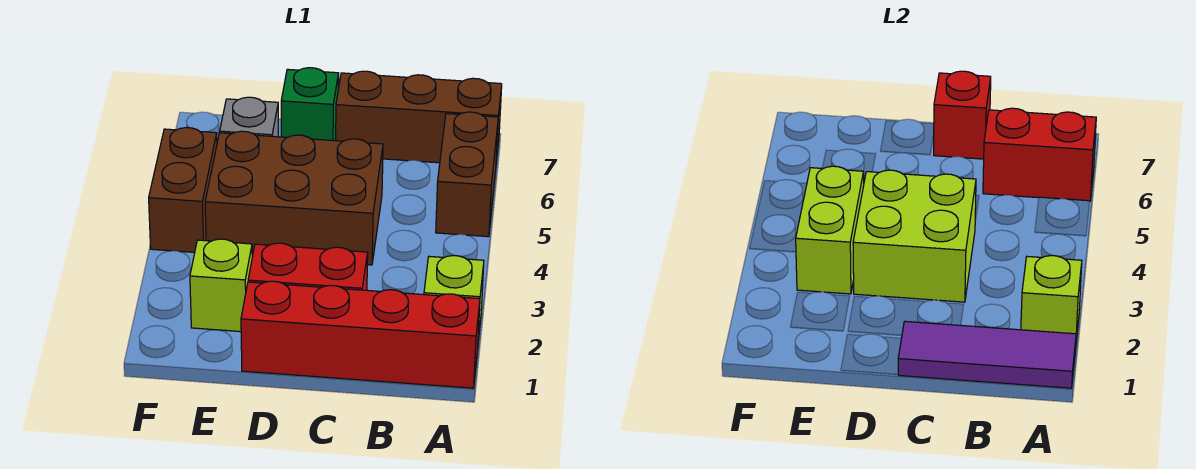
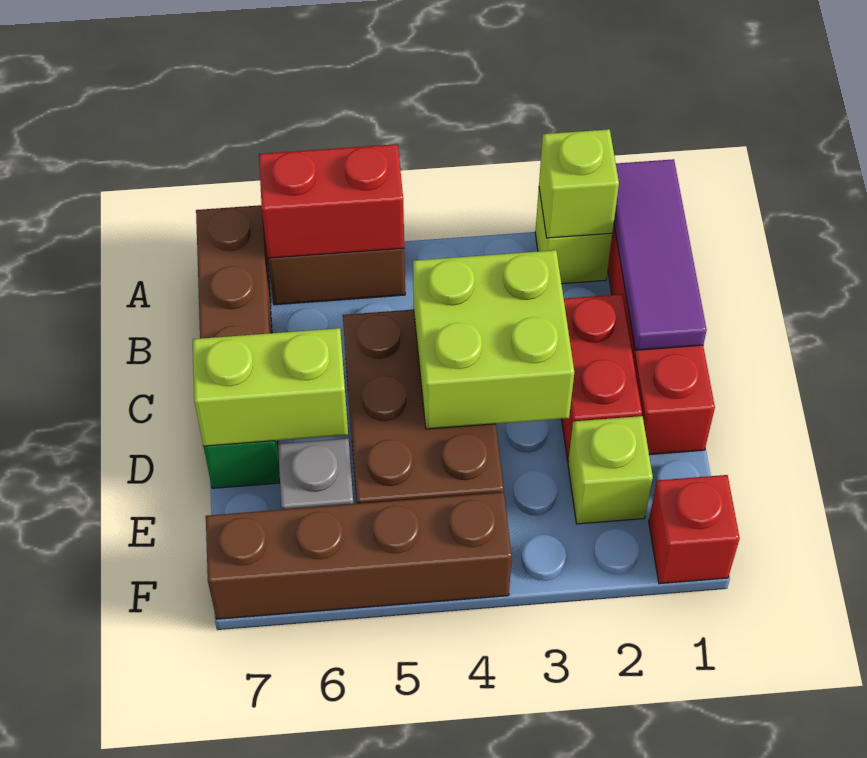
red brick A6:B6 level 2 -> red brick A5:A6 level 2
red brick C7 level 2 -> red brick F1 level 1
lime brick E3:E4 level 2 -> lime brick D6:D7 level 2
brown brick F4:F5 level 1 -> brown brick F4:F7 level 1

